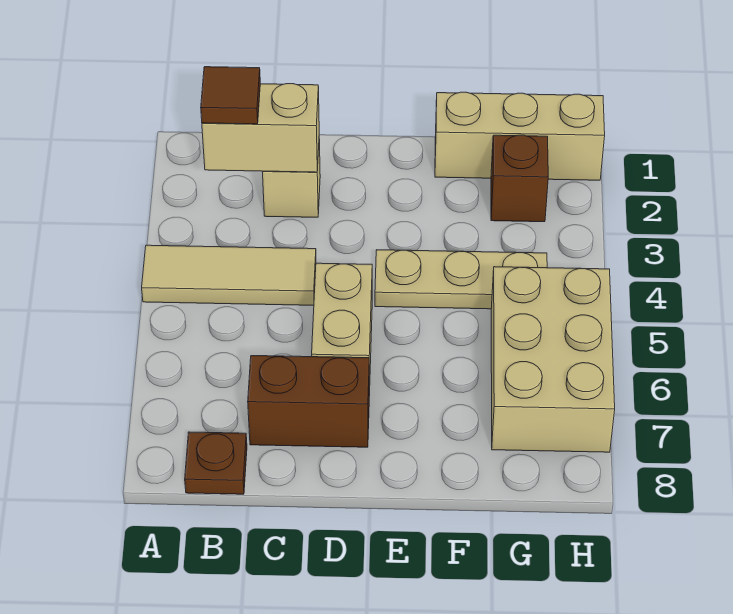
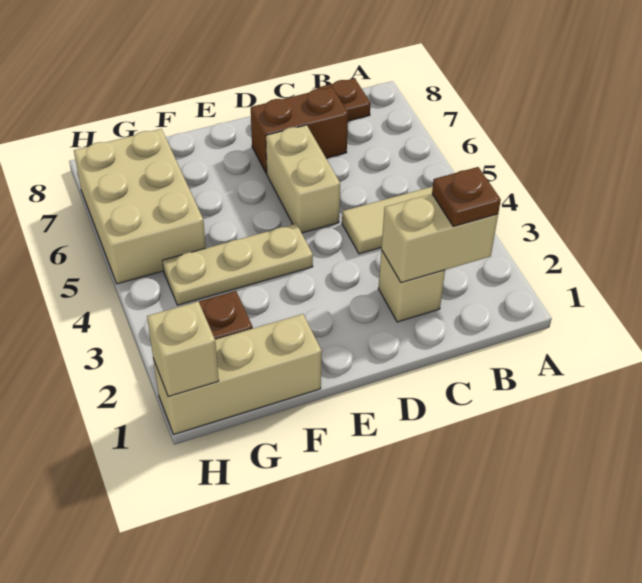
brown tile B2 level 3 -> brown plate B2 level 3
none -> tan brick H1 level 2

